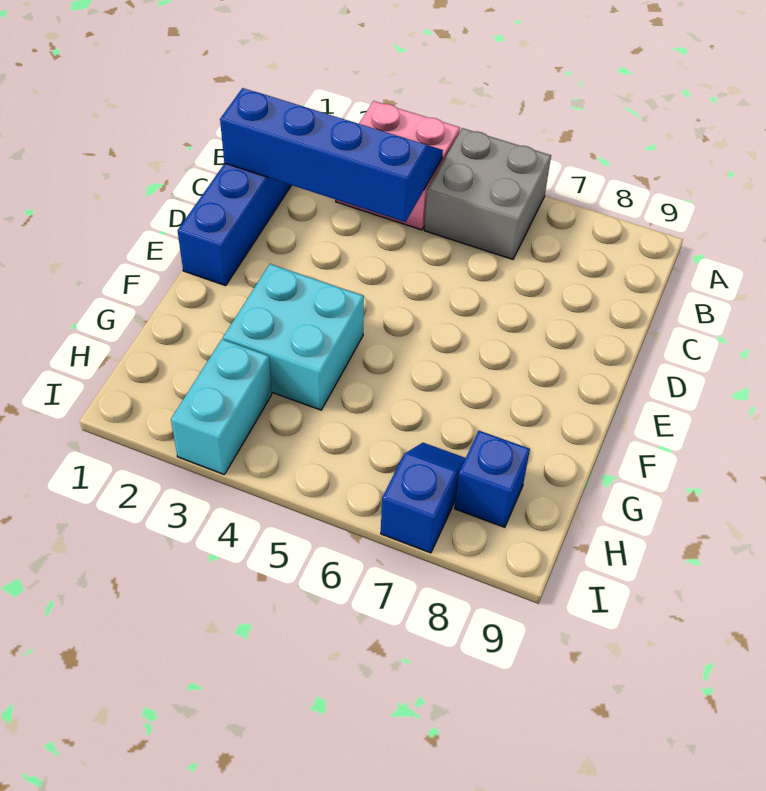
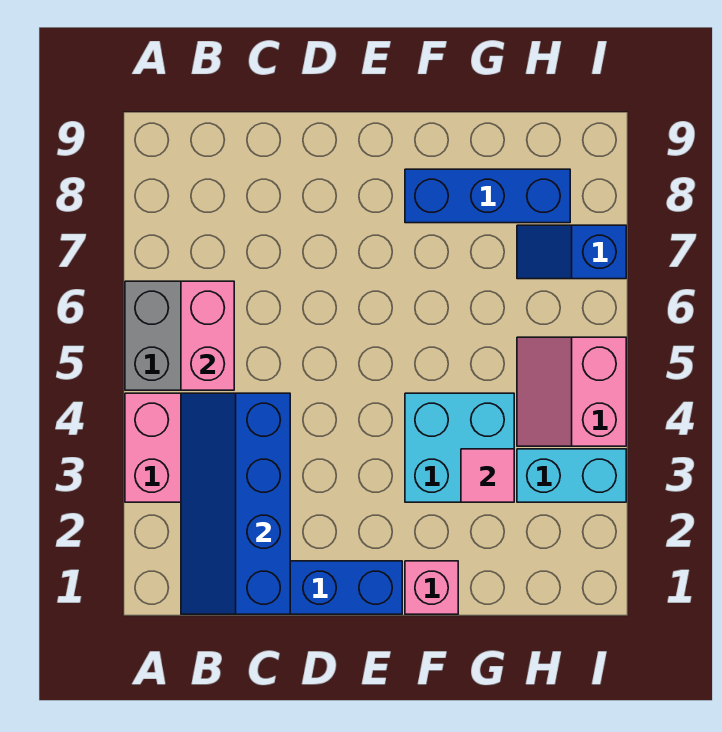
none -> pink brick B5:B6 level 2
none -> pink brick F1 level 1
none -> pink tile G3 level 2
none -> pink slope H4:I5 level 1 top I
blue brick H8 level 1 -> blue brick F8:H8 level 1

